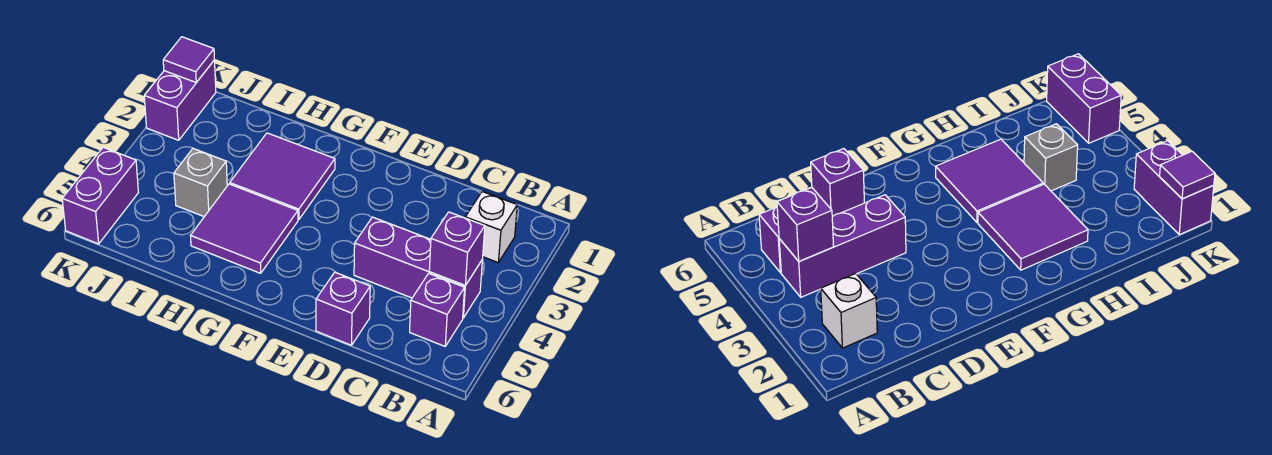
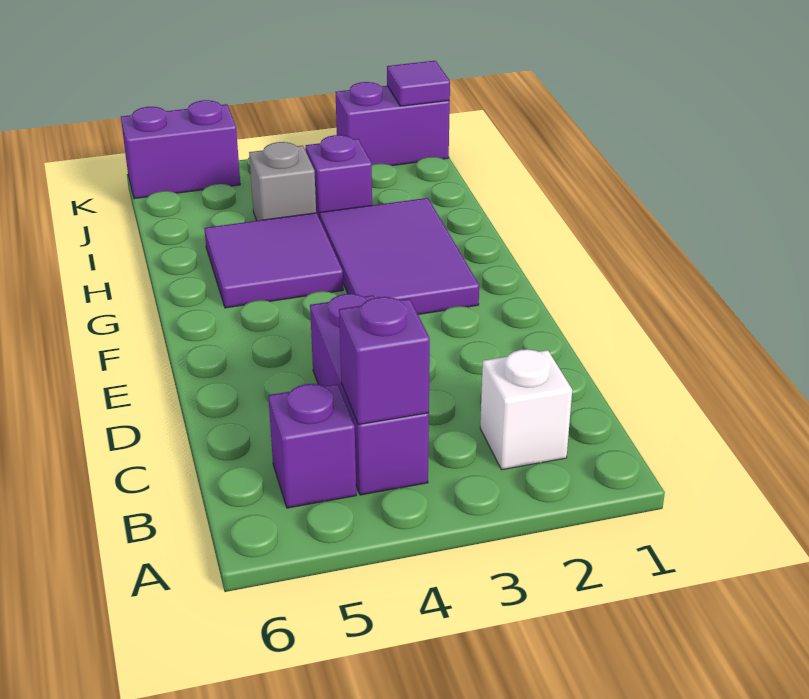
purple brick D6 level 1 -> purple brick I3 level 1
purple tile G2:H3 level 1 -> purple tile F2:H3 level 1

